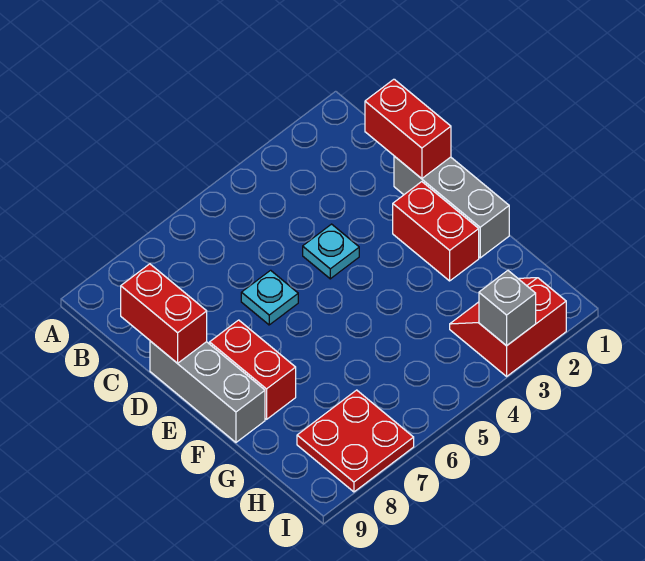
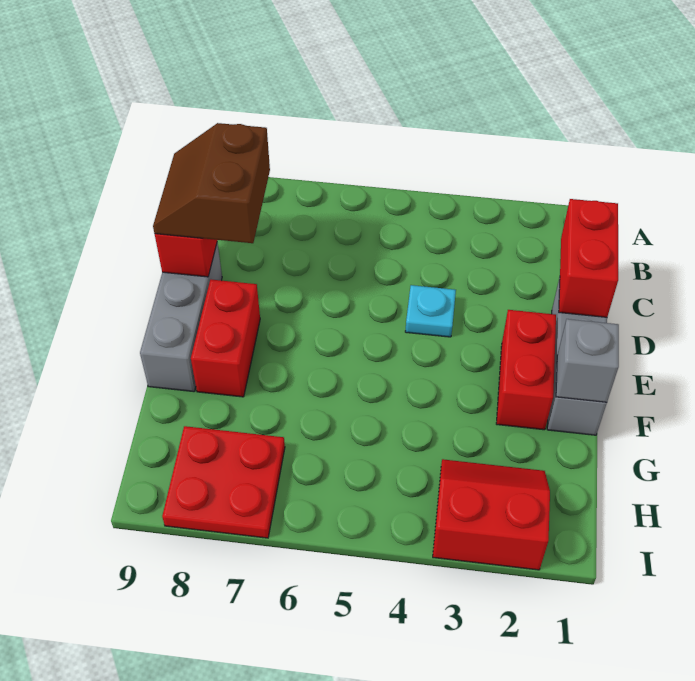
none -> brown slope C8:D9 level 3 top 8
cyan plate D6 level 1 -> none
grey brick I3 level 2 -> grey brick F1 level 2

